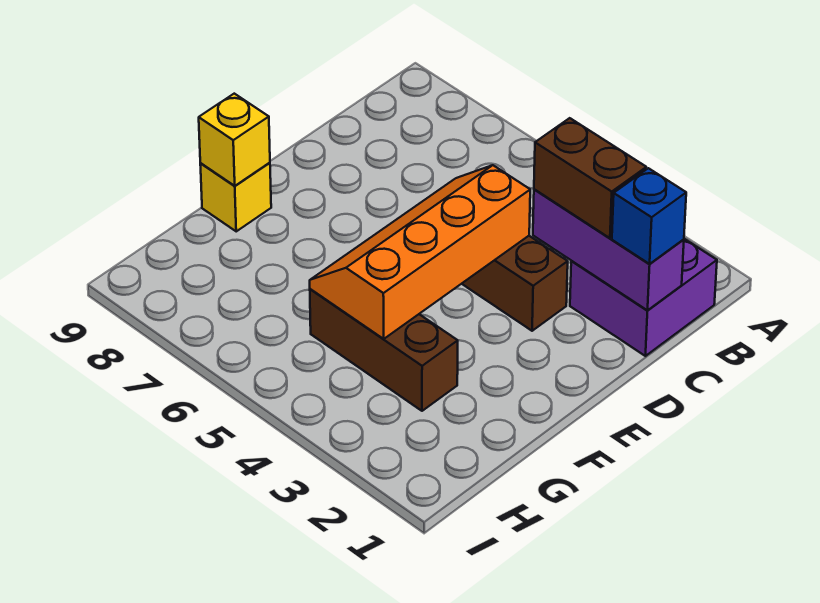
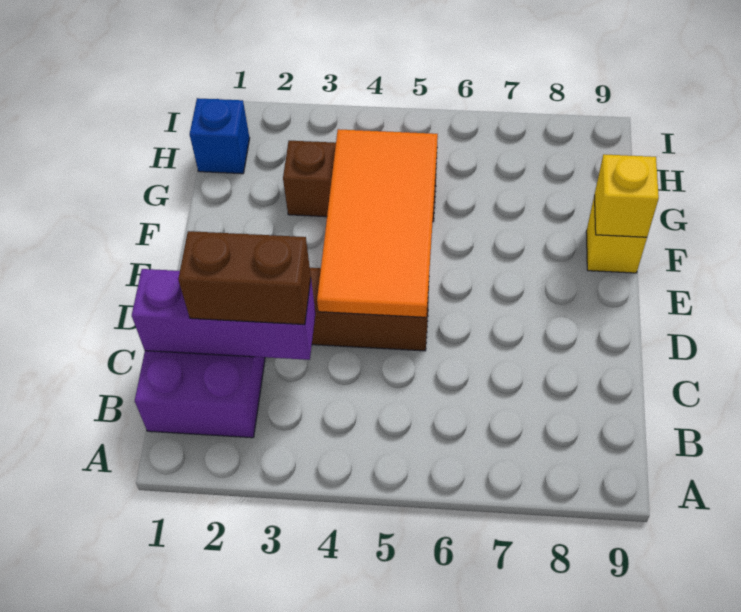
blue brick C1 level 3 -> blue brick H1 level 1
orange slope D4:G5 level 2 top 4 -> orange tile D4:G5 level 2

